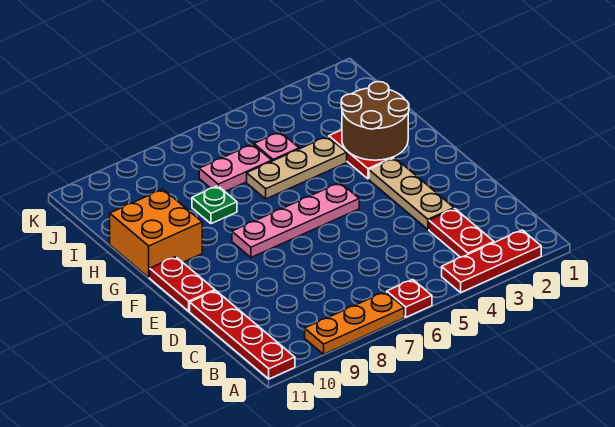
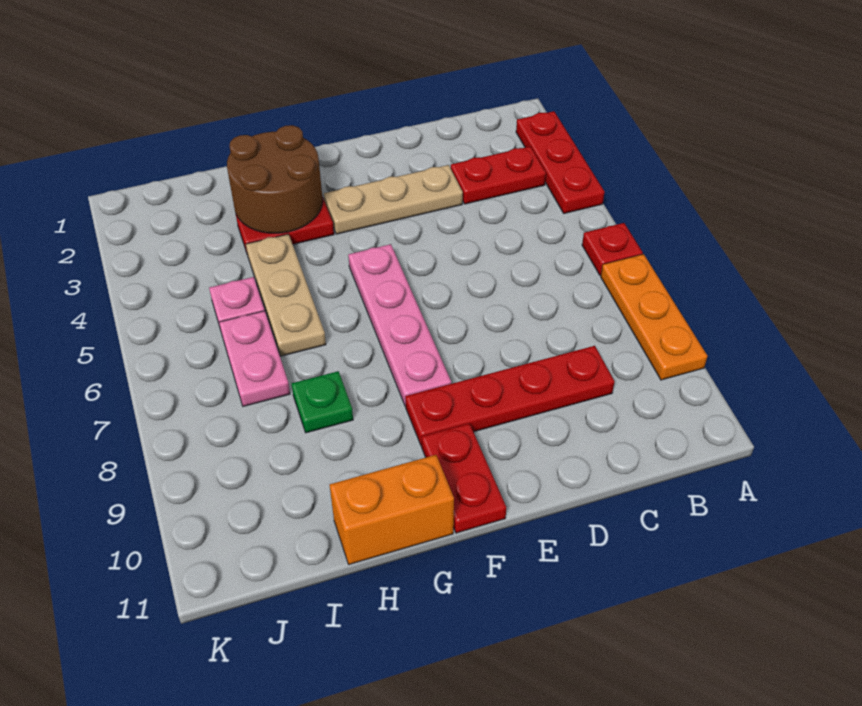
red plate A11:D11 level 1 -> red plate C9:F9 level 1
red plate E11:F11 level 1 -> red plate F10:F11 level 1
orange brick G10:H11 level 1 -> orange brick G11:H11 level 1

